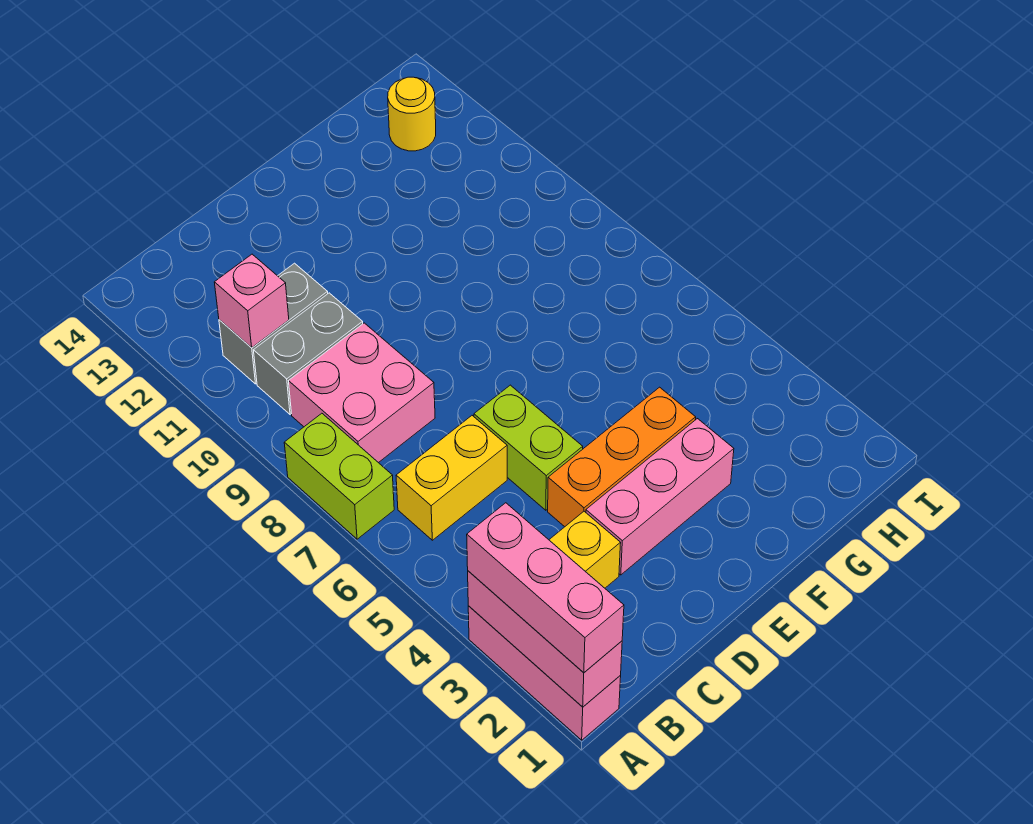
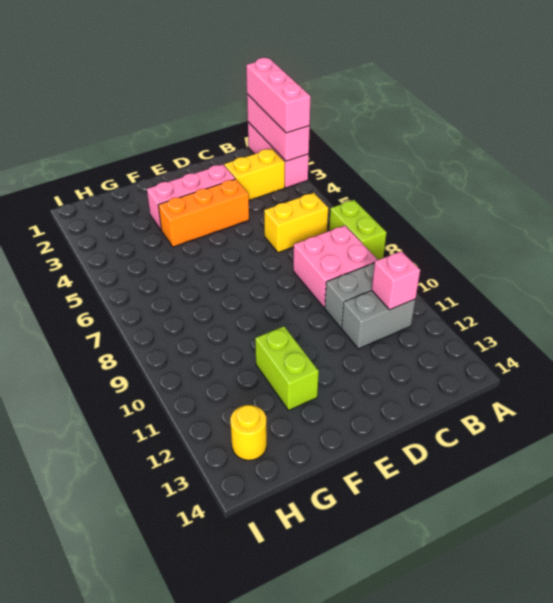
lime brick D5:D6 level 1 -> lime brick F11:F12 level 1

